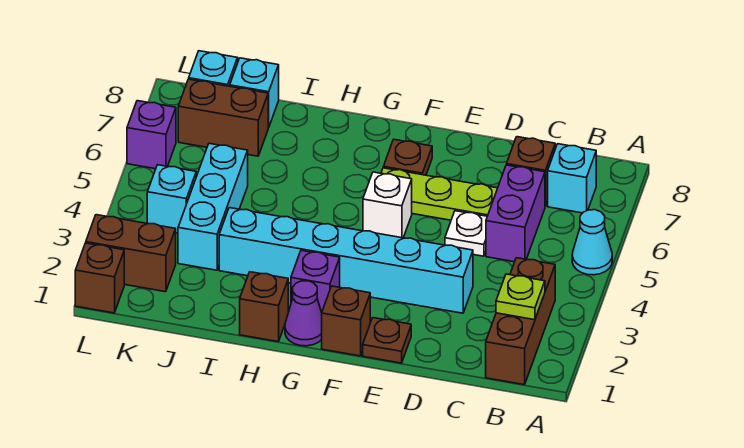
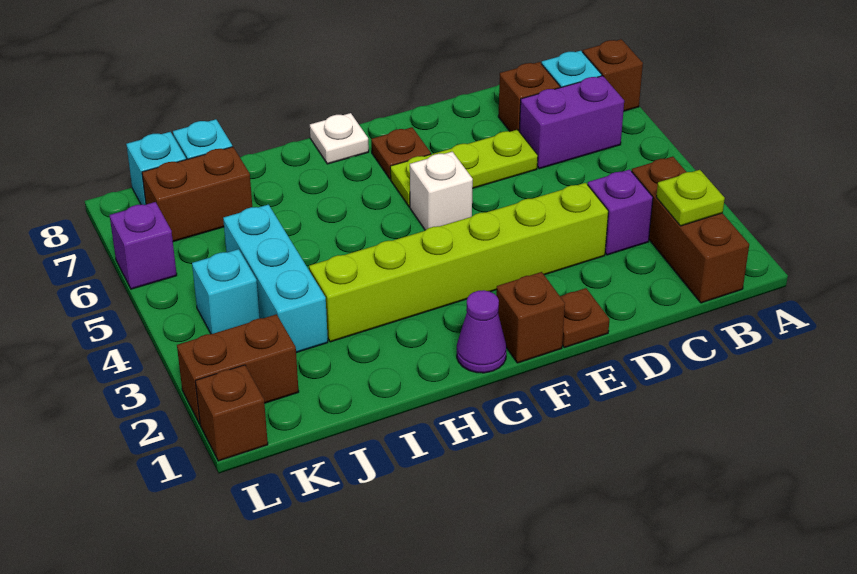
cyan cone A5 level 1 -> none
purple brick C5:C6 level 1 -> purple brick B6:C6 level 1
cyan brick D3:I3 level 1 -> lime brick D3:I3 level 1
white plate D5 level 1 -> white plate G8 level 1
purple brick G2 level 1 -> purple brick C3 level 1
brown brick H1 level 1 -> brown brick A7 level 1

